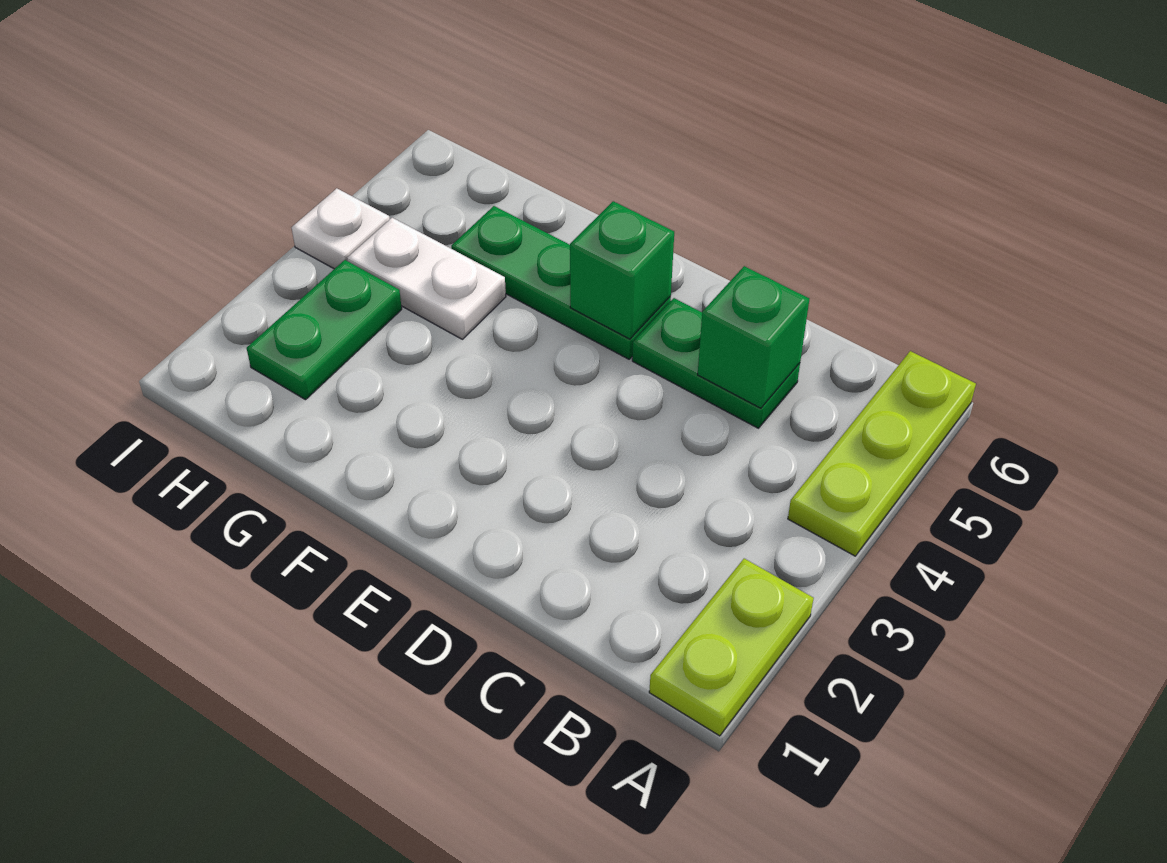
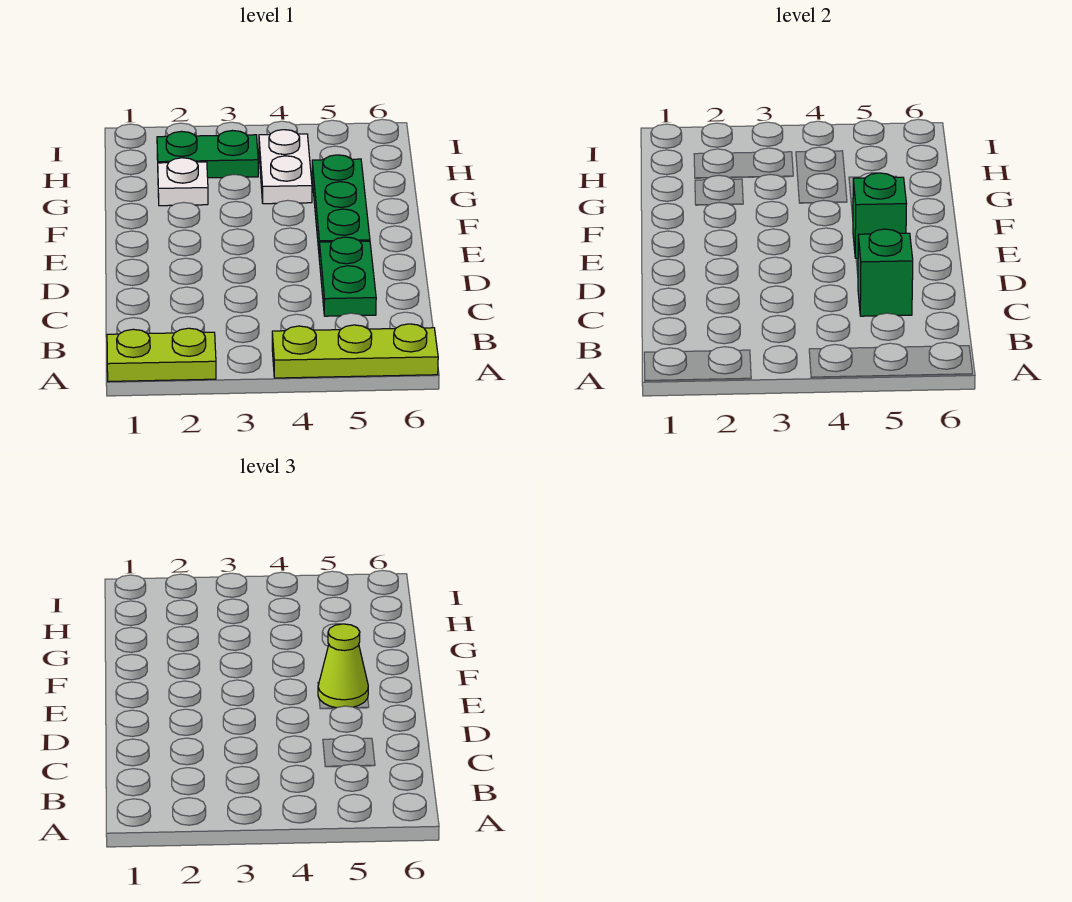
none -> lime cone E5 level 3
white plate I4 level 1 -> white plate G2 level 1

